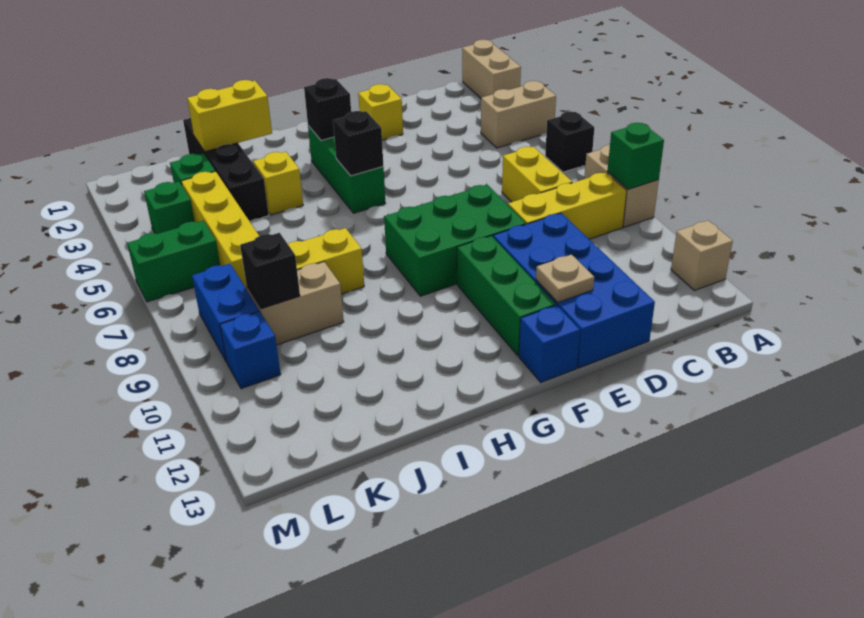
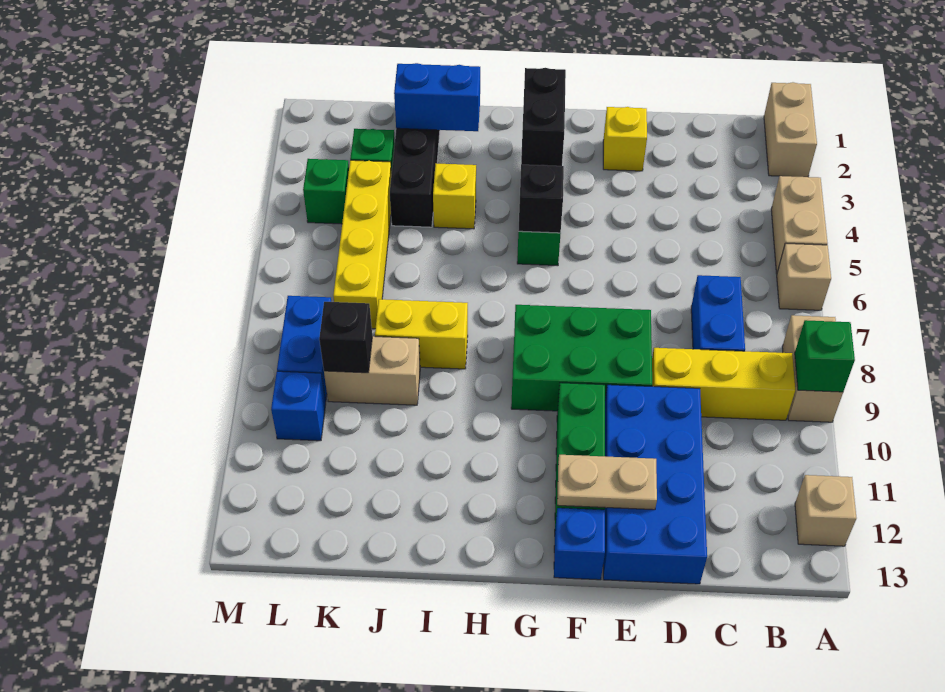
tan brick A4:B4 level 1 -> tan brick A4:A5 level 1
black brick A6 level 1 -> tan brick A6 level 1
yellow brick C7:C8 level 1 -> blue brick C7:C8 level 1
tan plate E12 level 2 -> tan plate E12:F12 level 2
black brick G3 level 2 -> black brick G2:G3 level 2
yellow brick I2:J2 level 2 -> blue brick I2:J2 level 2
green brick L6:M6 level 1 -> none

